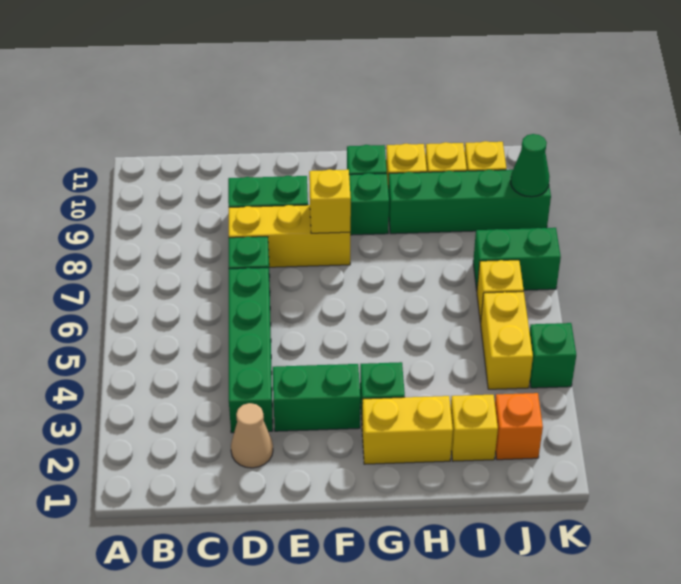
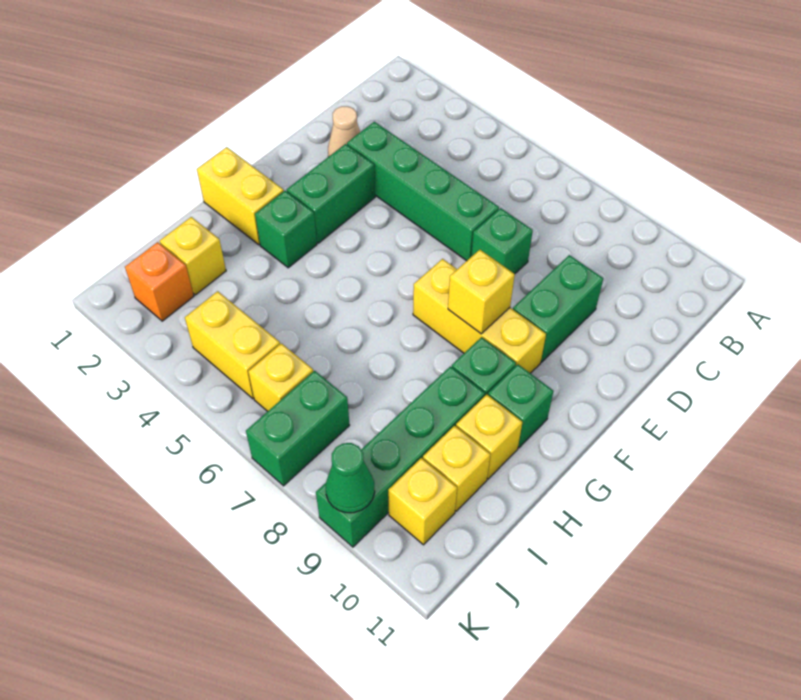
yellow brick D8:F8 level 1 -> yellow brick F7:F9 level 1
yellow brick G2:H2 level 1 -> yellow brick G1:G2 level 1
green brick K4 level 1 -> none

